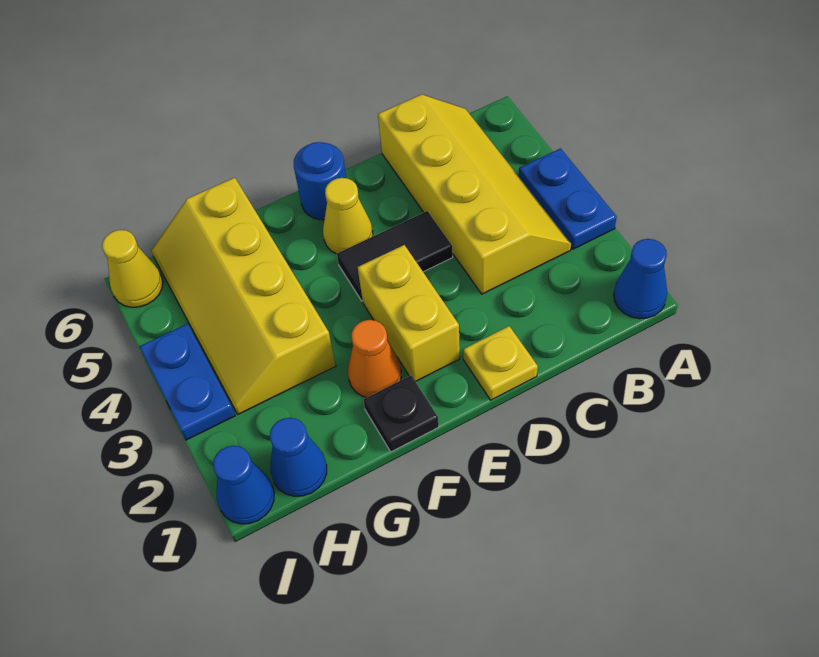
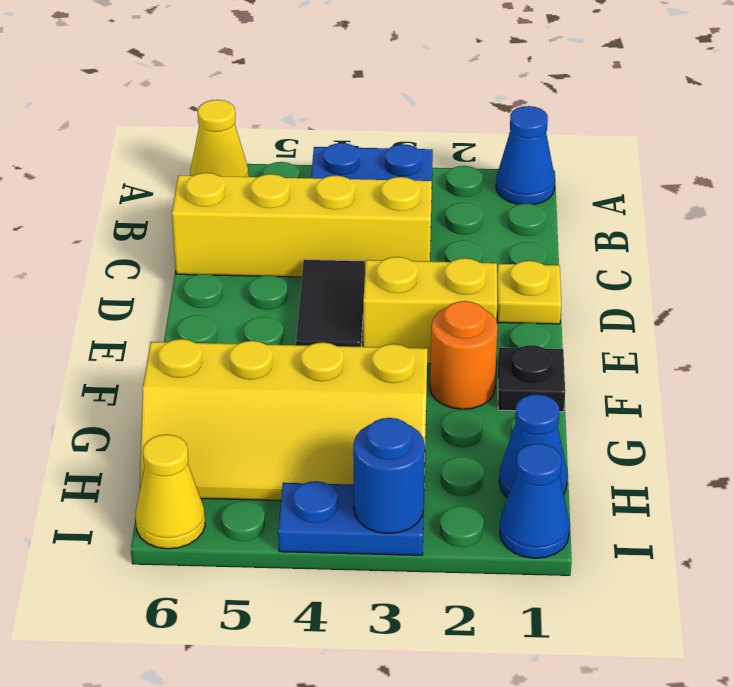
yellow cone E5 level 1 -> yellow cone A6 level 1
blue round brick E6 level 1 -> blue round brick I3 level 2
orange cone F2 level 1 -> orange round brick F2 level 1

